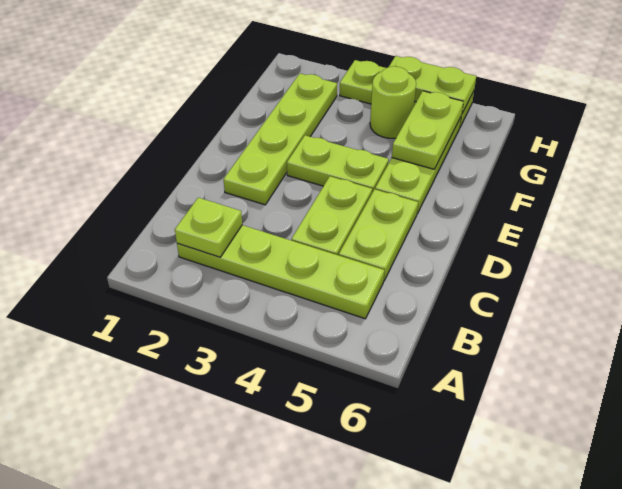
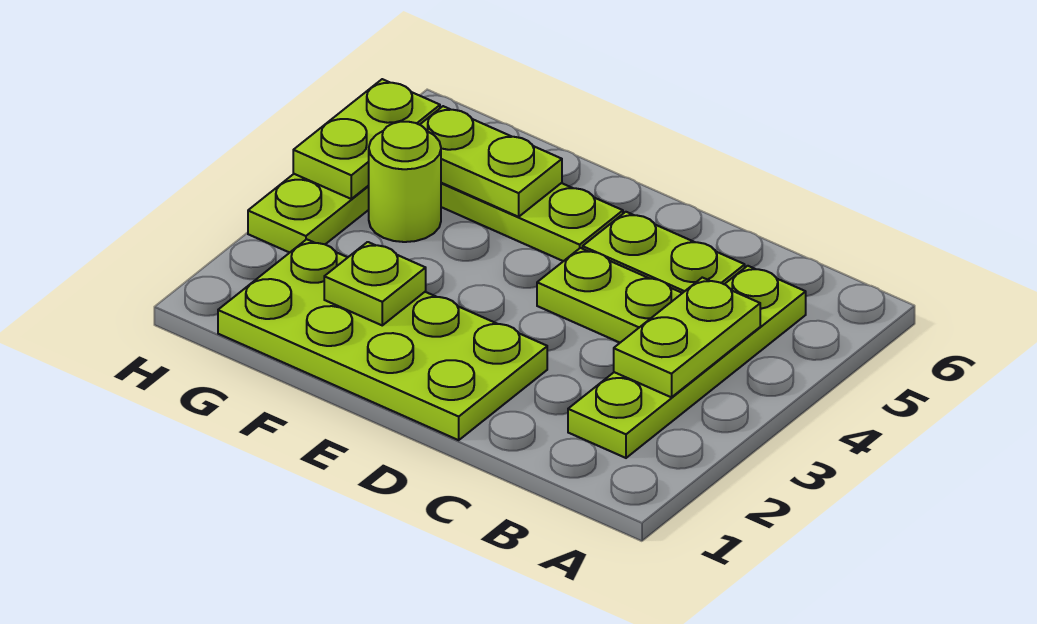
lime plate B2 level 2 -> lime plate F2 level 2
lime plate D2:G2 level 1 -> lime plate D1:G2 level 1
lime plate E3:E4 level 1 -> lime plate B3:B4 level 2

